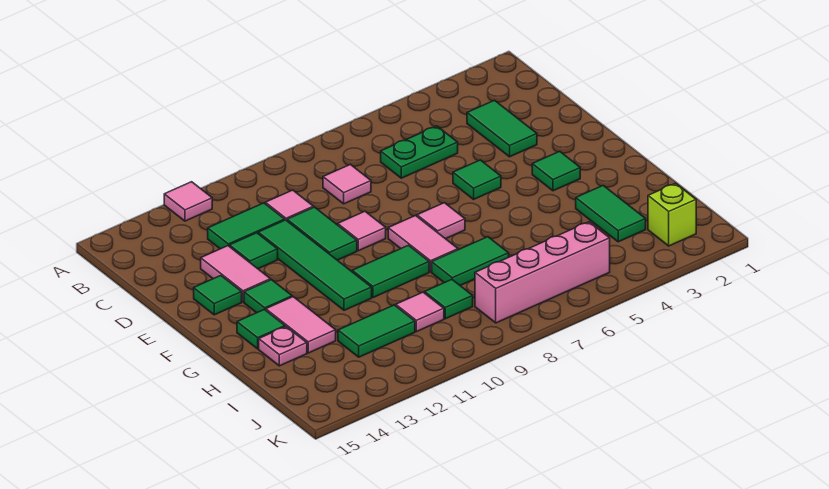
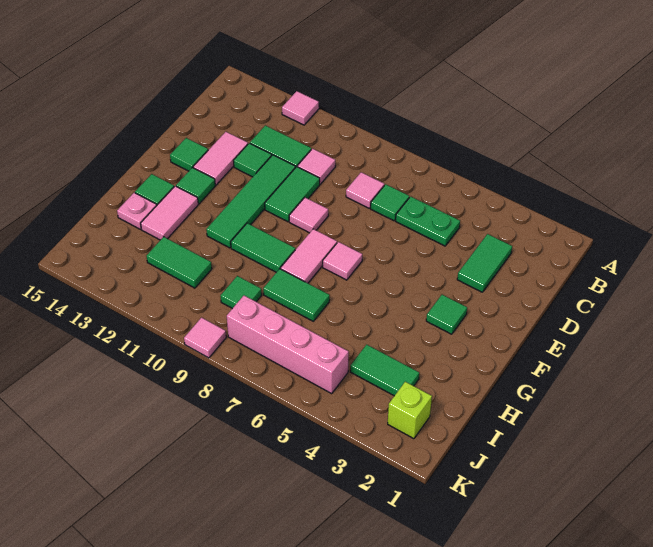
green tile E5 level 1 -> green tile C7 level 1
green tile H3:I3 level 1 -> green tile I3:I4 level 1
pink tile I10 level 1 -> pink tile K9 level 1

